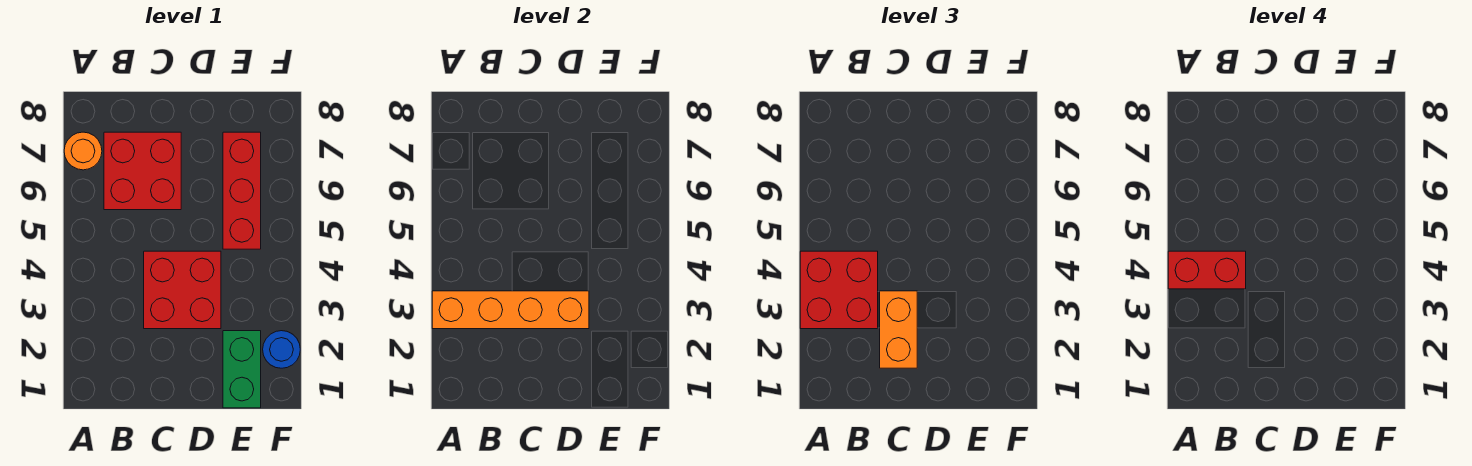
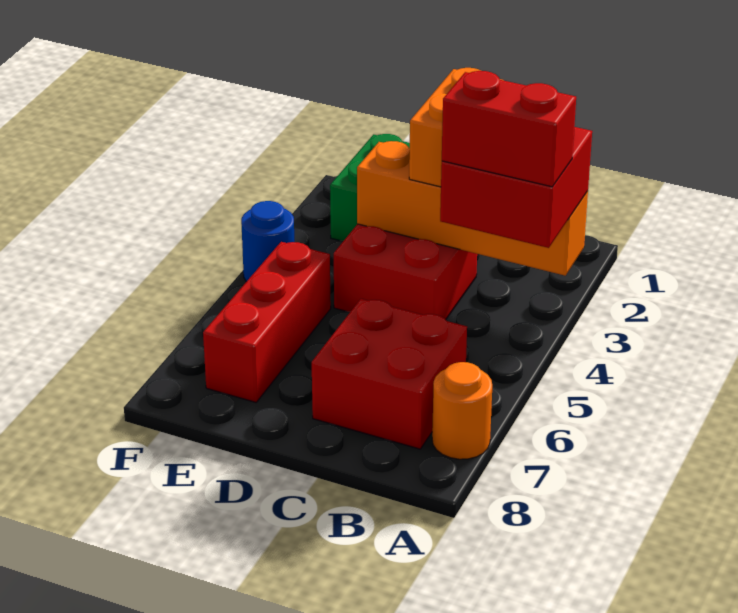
blue round brick F2 level 1 -> blue round brick F4 level 1

